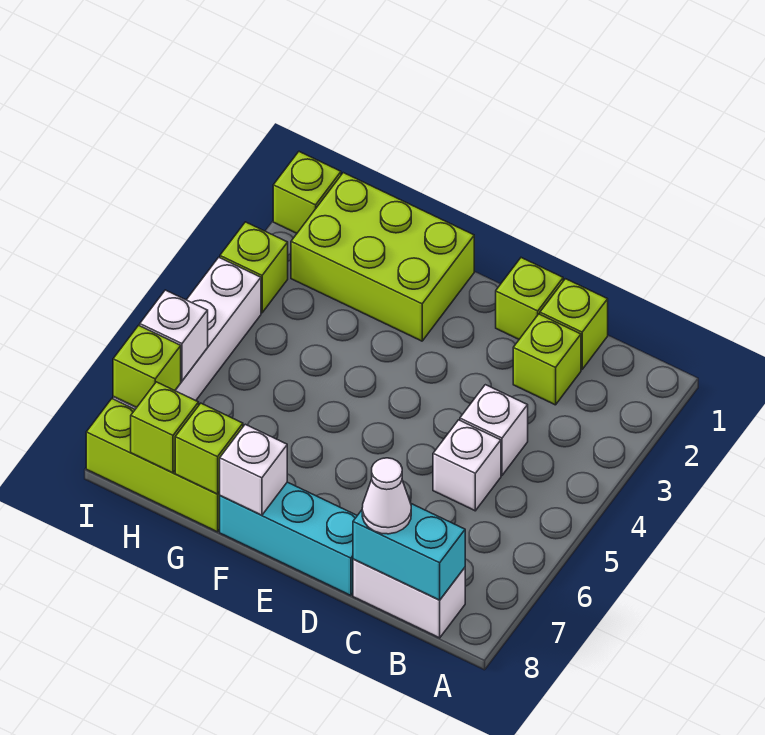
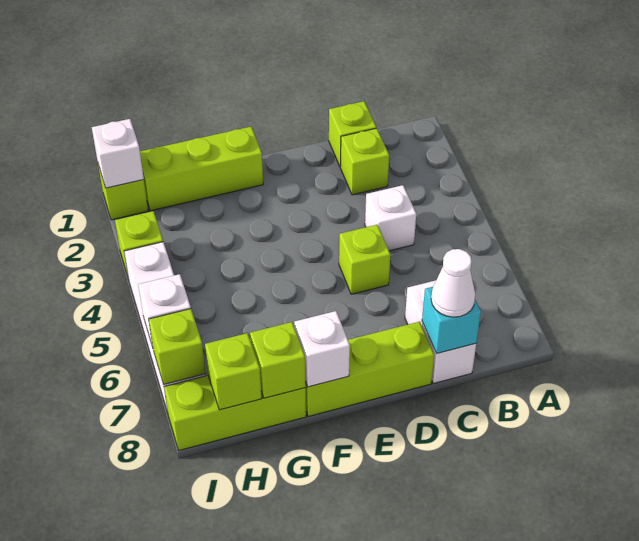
white brick B8:C8 level 1 -> white brick C7:C8 level 1
cyan brick B8:C8 level 2 -> cyan brick C8 level 2
white brick C5 level 1 -> white brick I1 level 2
lime brick D1 level 1 -> lime brick D5 level 1
cyan brick D8:F8 level 1 -> lime brick D8:F8 level 1
lime brick F1:H2 level 1 -> lime brick F1:H1 level 1

